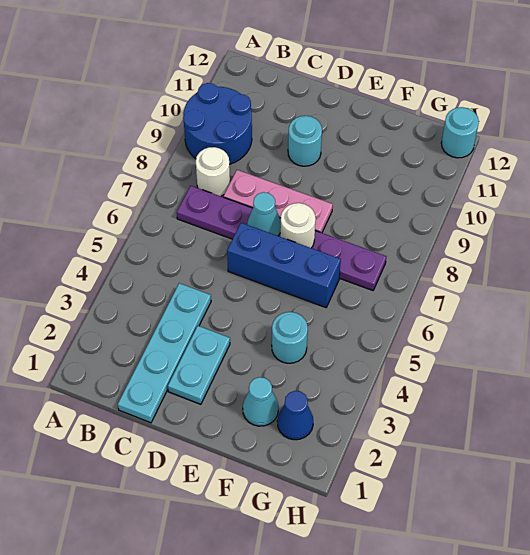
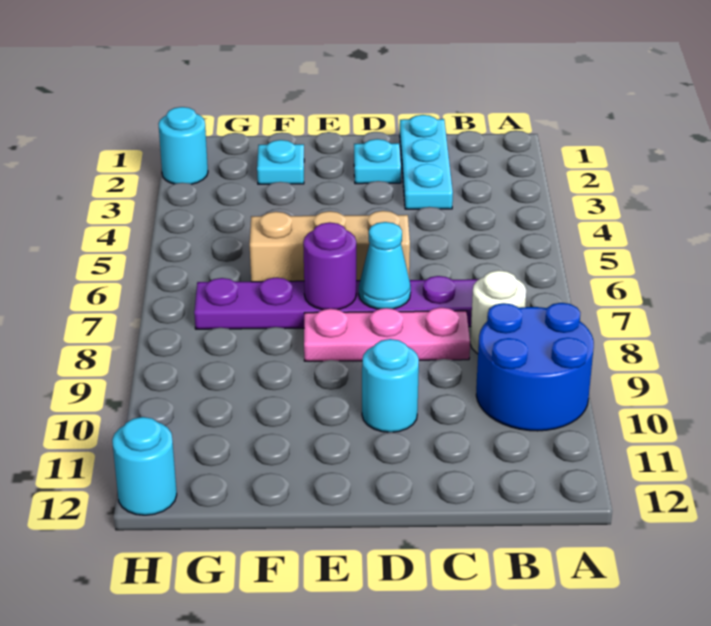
cyan plate C1:C4 level 1 -> cyan plate C1:C3 level 1
cyan plate D2:D3 level 1 -> cyan plate D2 level 1
blue brick D6:F6 level 1 -> tan brick D6:F6 level 1
white round brick E7 level 2 -> purple round brick E7 level 2
cyan cone F2 level 1 -> cyan plate F2 level 1
cyan round brick F4 level 1 -> cyan round brick H2 level 1
blue cone G2 level 1 -> none

